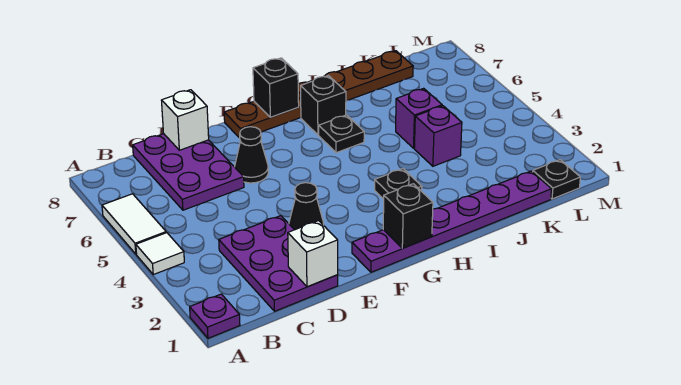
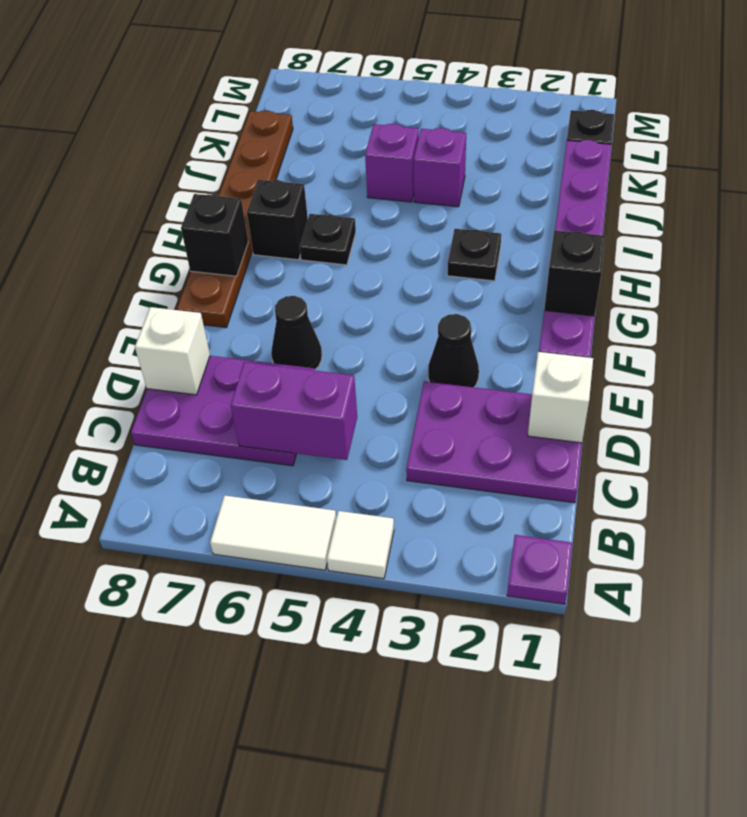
none -> purple brick C5:C6 level 2

